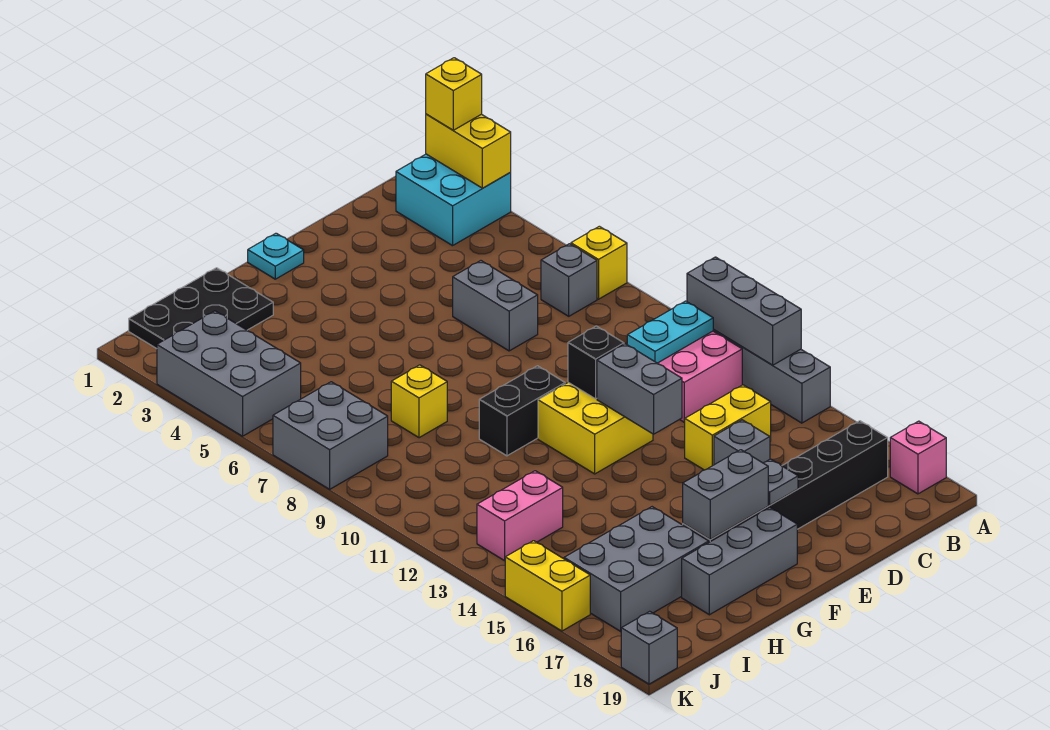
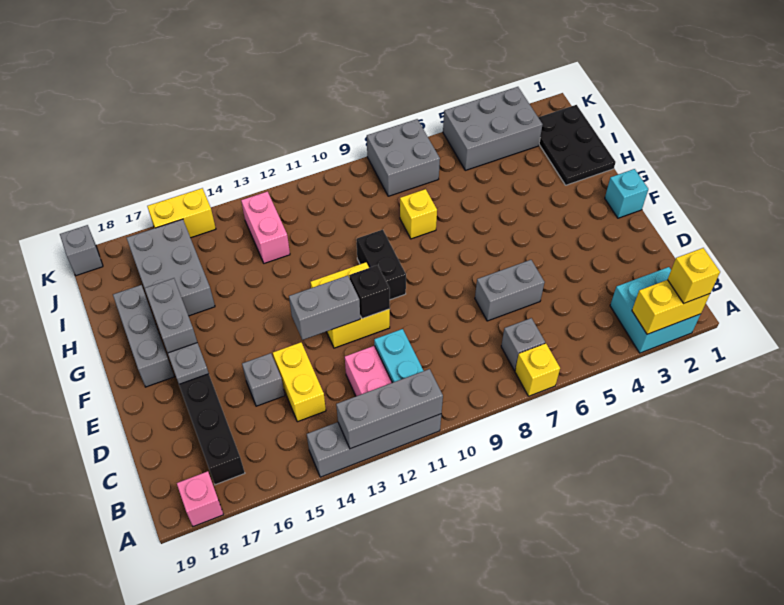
cyan plate F1 level 1 -> cyan brick F1 level 1

